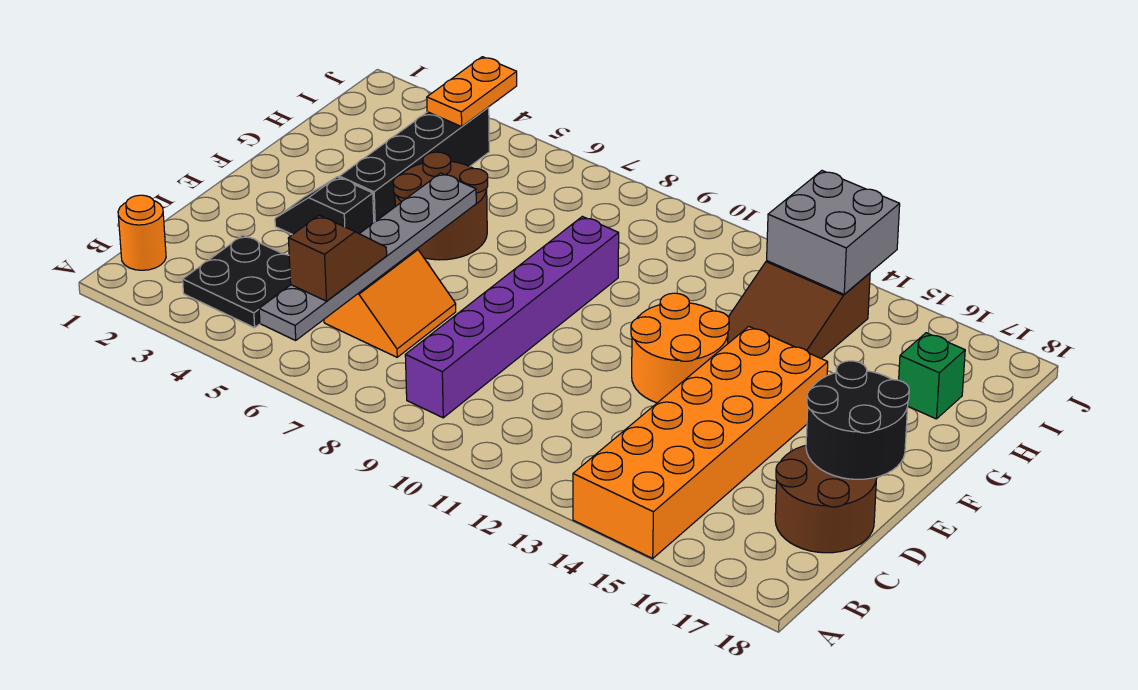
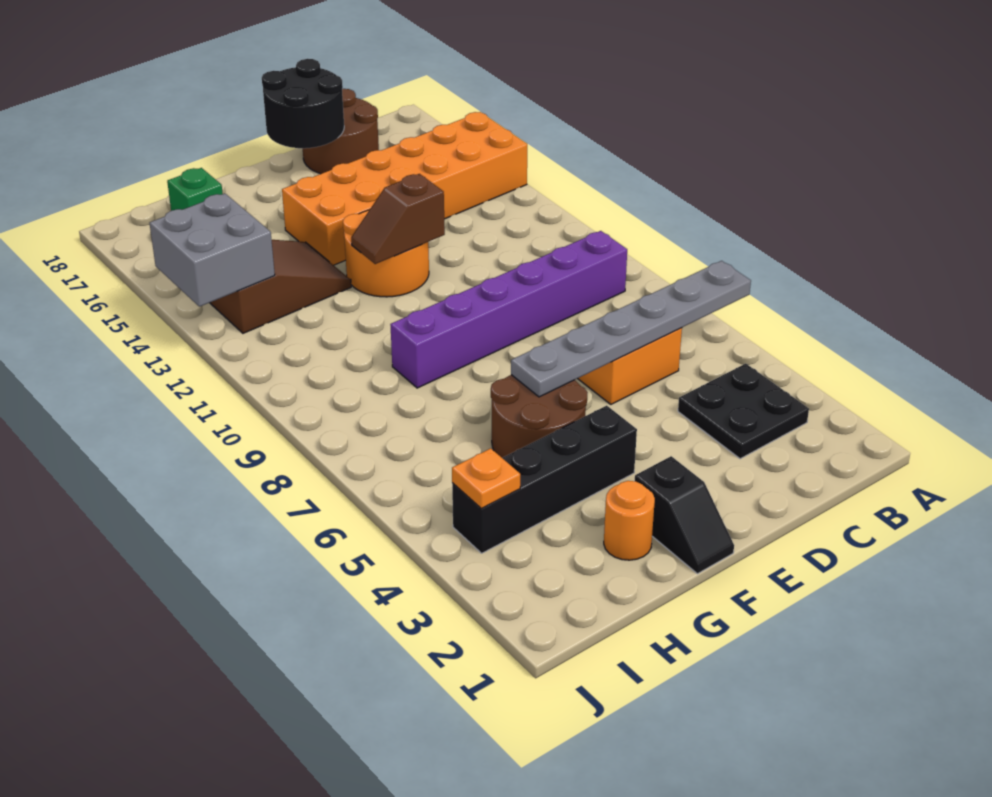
orange round brick B1 level 1 -> orange round brick G2 level 1
brown slope B6:C6 level 3 top B -> brown slope E12:F12 level 2 top E
black slope E3:E4 level 1 top 4 -> black slope F1:F2 level 1 top 2
orange plate I4:J4 level 2 -> orange plate I4 level 2

